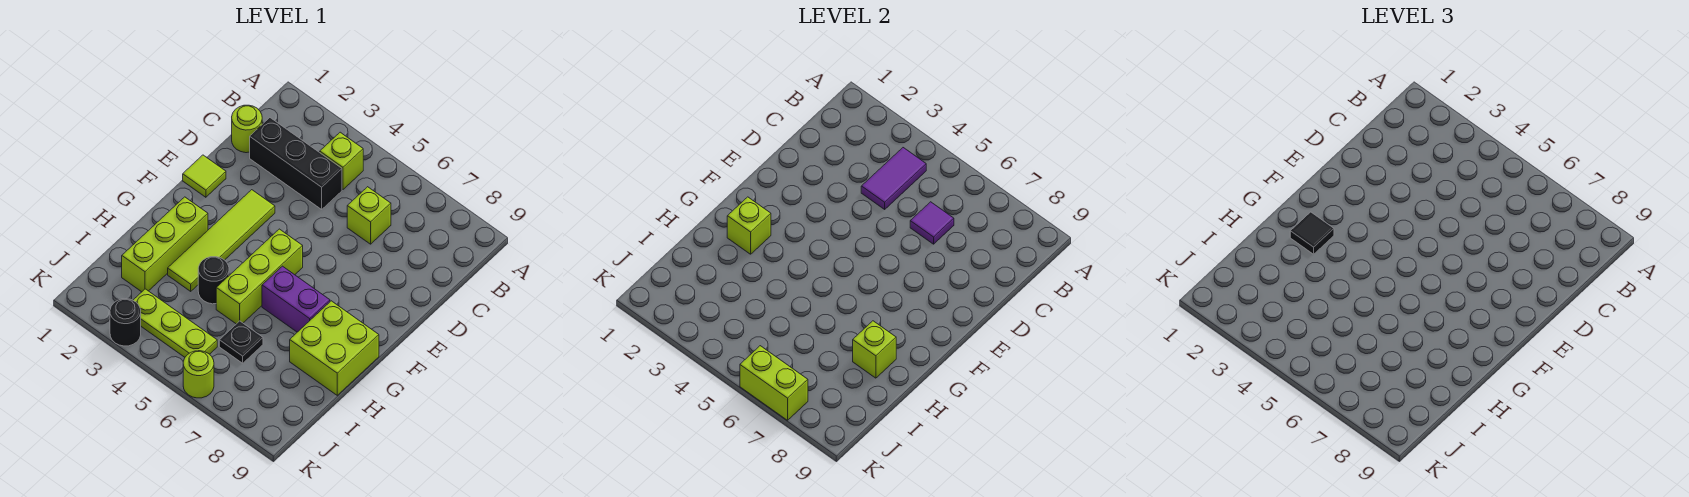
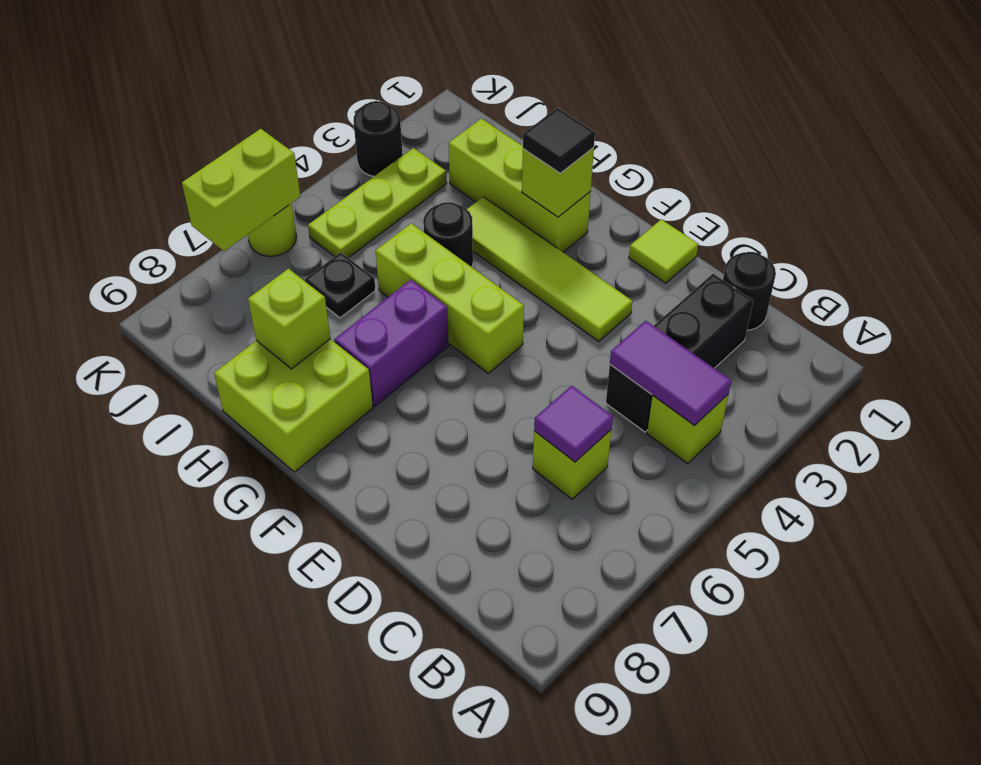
lime round brick C1 level 1 -> black round brick C1 level 1

